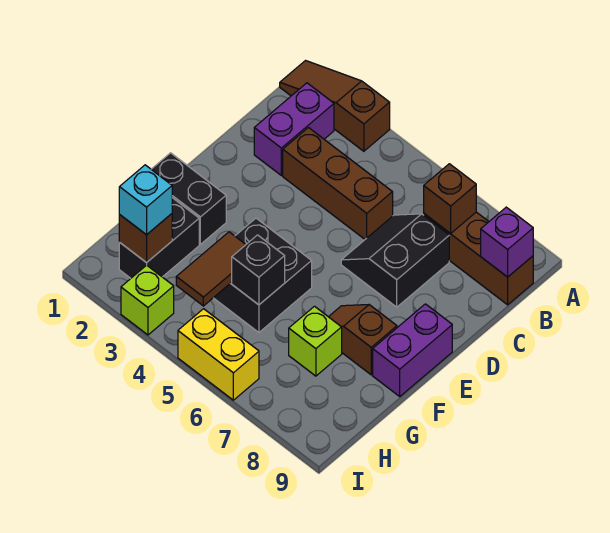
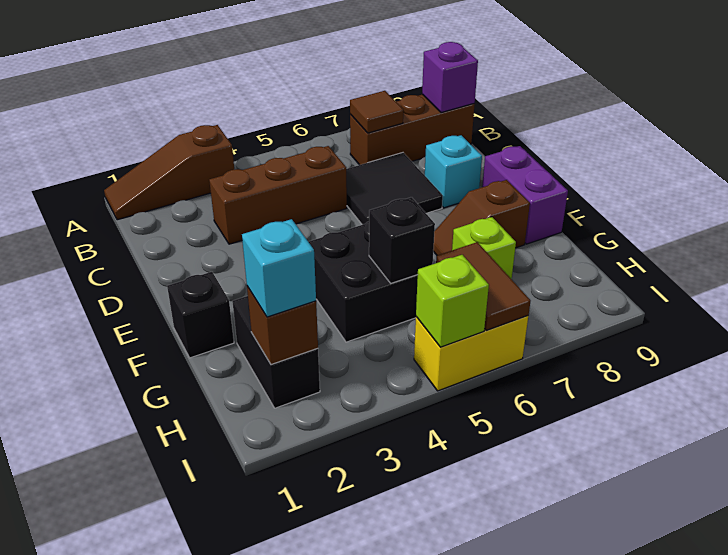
purple brick B2:C2 level 1 -> none
brown brick B7 level 2 -> brown tile B7 level 2
black slope C6:D7 level 1 top 7 -> black tile C6:D7 level 1
none -> cyan brick D8 level 1
black brick F1:F2 level 1 -> black brick F1 level 1
brown tile G4:H4 level 2 -> brown tile H6:I6 level 2
lime brick I3 level 1 -> lime brick I5 level 2

